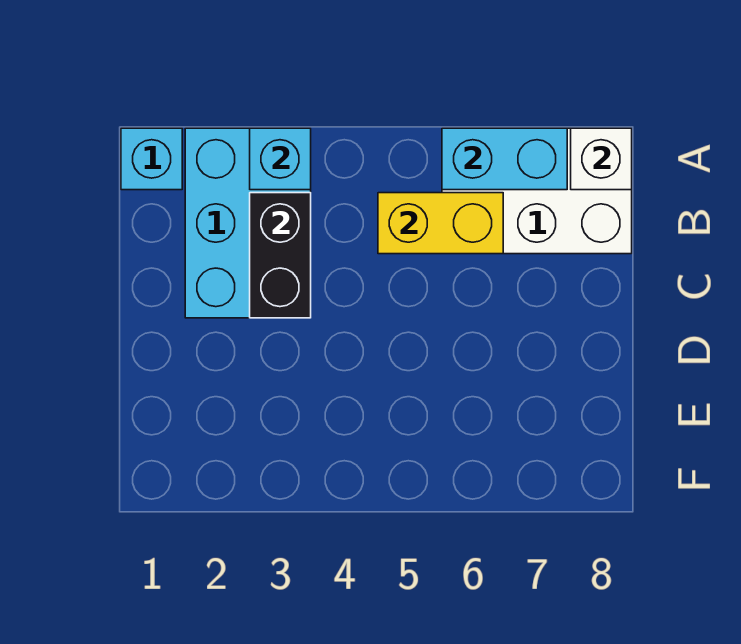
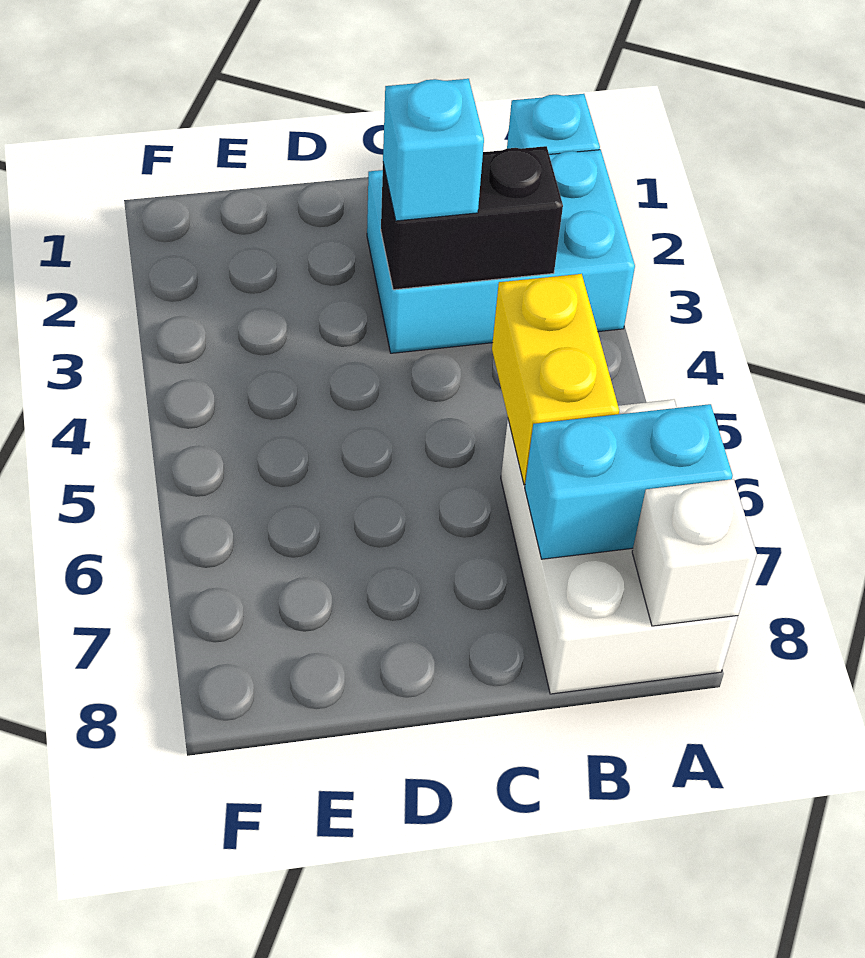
cyan brick A3 level 2 -> cyan brick C3 level 3
cyan brick A6:A7 level 2 -> cyan brick A7:B7 level 2

